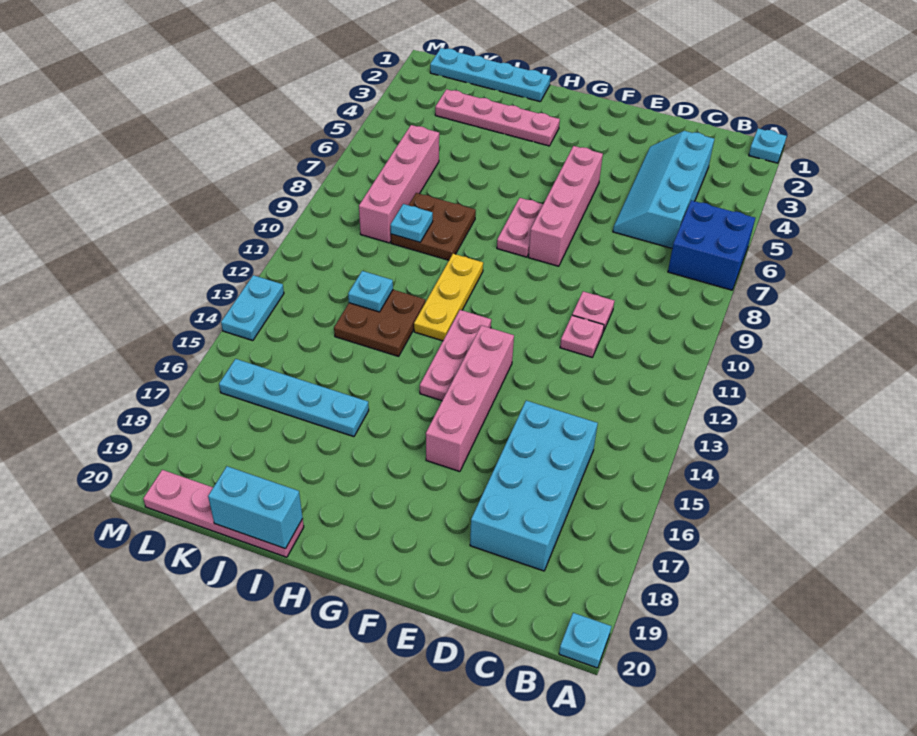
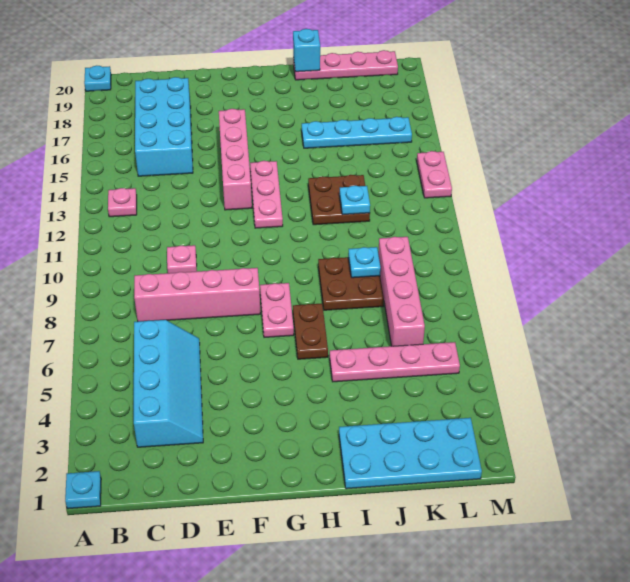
blue brick A6:B7 level 1 -> none
pink plate D11 level 1 -> pink plate B13 level 1
pink brick F5:F8 level 1 -> pink brick C8:F8 level 1
pink plate H3:K3 level 1 -> pink plate I5:L5 level 1
none -> brown plate H6:H7 level 1
yellow plate H10:H12 level 1 -> none
cyan plate I1:L1 level 1 -> cyan plate I1:L2 level 1
cyan brick I20:J20 level 2 -> cyan brick I20 level 2
cyan plate M13:M14 level 1 -> pink plate M13:M14 level 1

